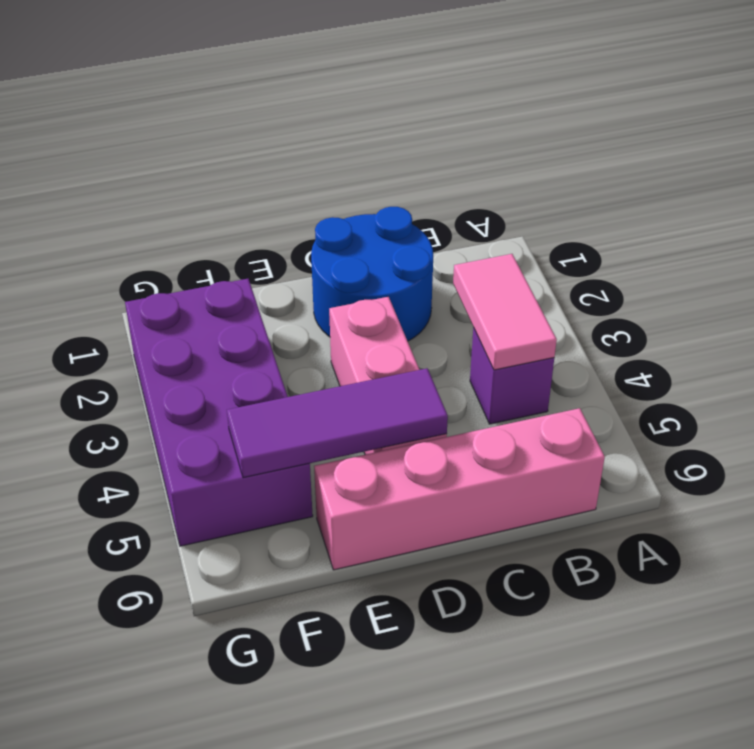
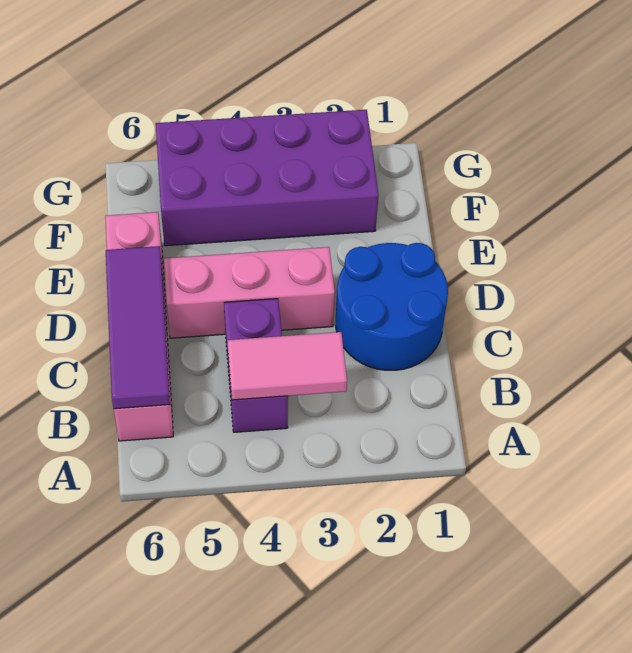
purple brick B4 level 1 -> purple brick B4:C4 level 1
purple tile D5:F5 level 2 -> purple tile B6:D6 level 2

